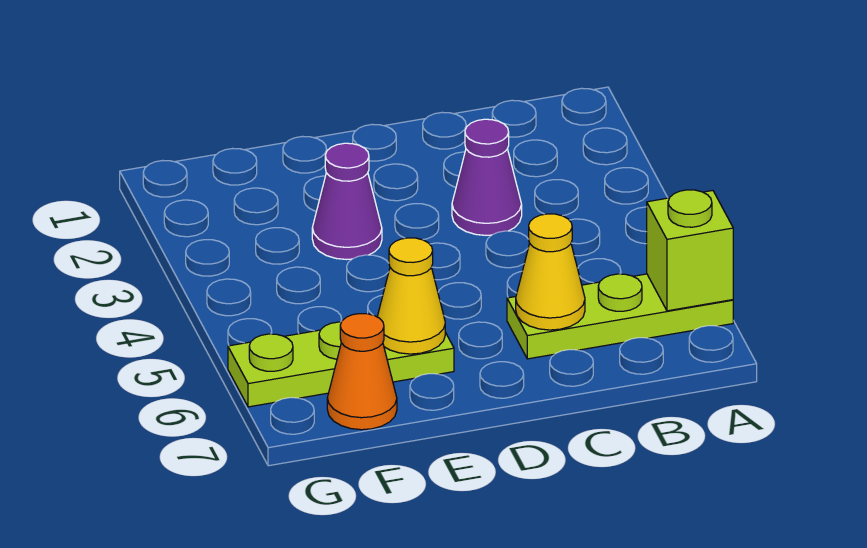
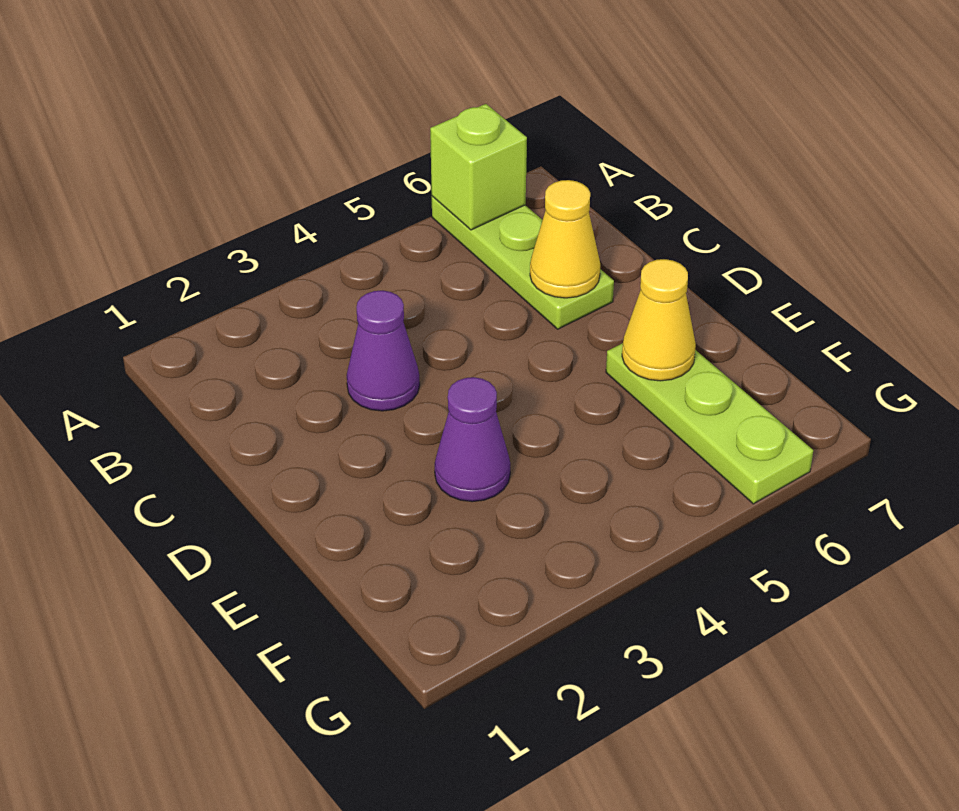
orange cone F7 level 1 -> none

